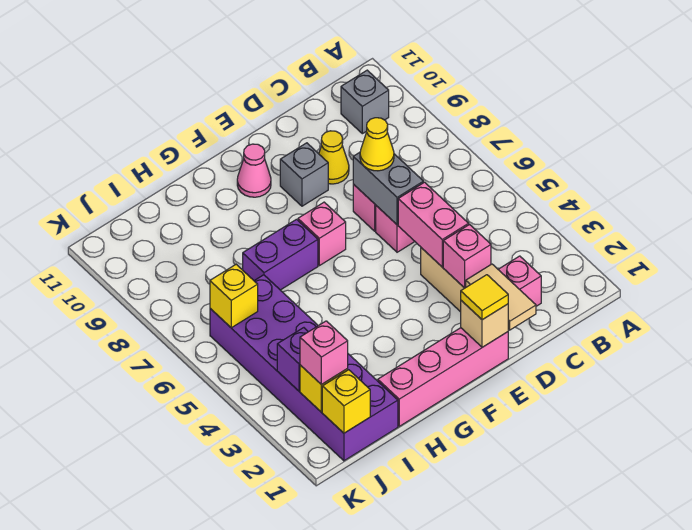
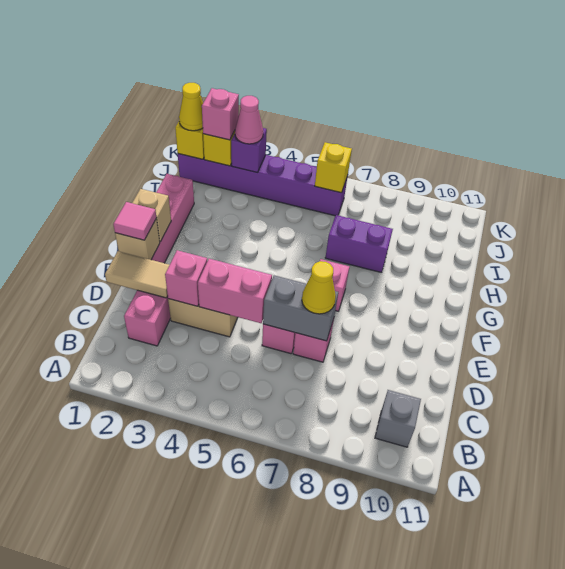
yellow cone D9 level 1 -> yellow cone J1 level 3
yellow tile E1 level 3 -> pink tile E1 level 3
grey brick E9 level 1 -> none
none -> tan brick F1 level 2
pink cone F10 level 1 -> pink cone J3 level 3
purple brick G7:H7 level 1 -> purple brick H7:H8 level 1
purple brick I1:J6 level 1 -> purple brick J1:J6 level 1

